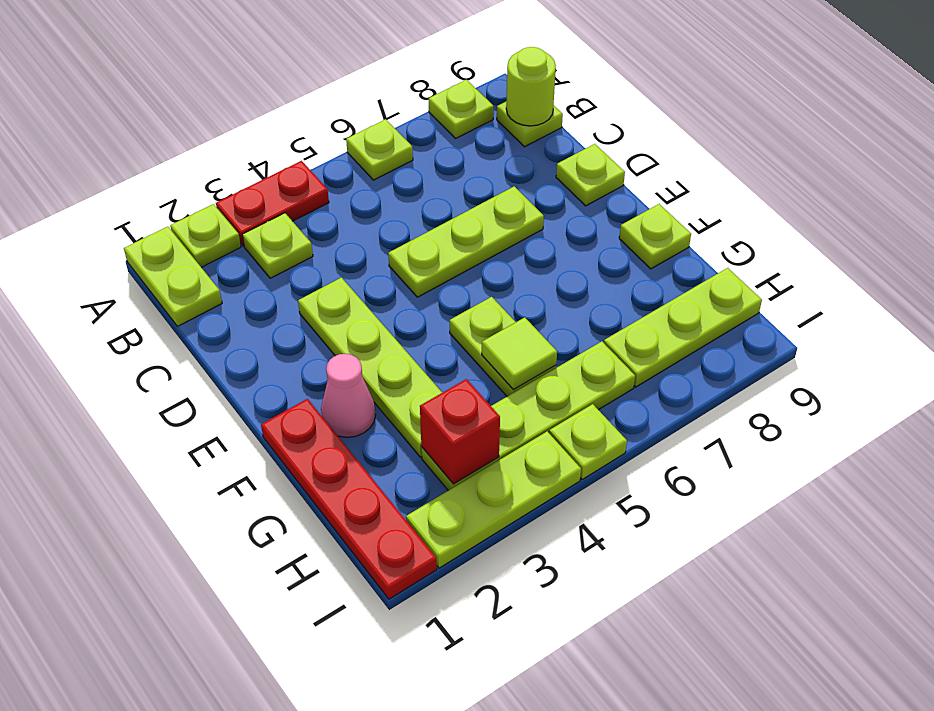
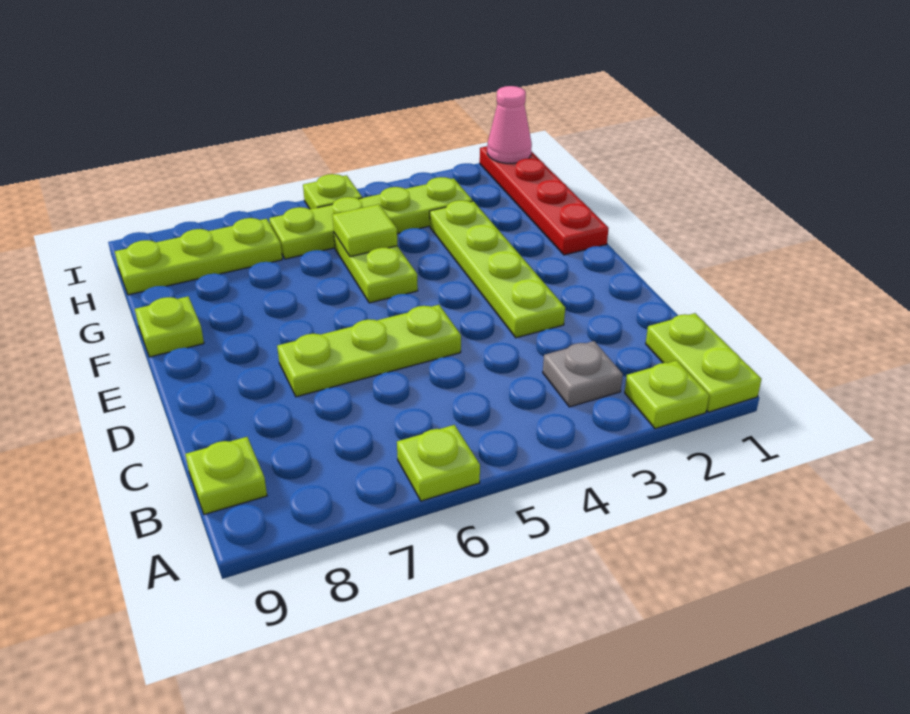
red plate A3:A4 level 1 -> none
lime plate A8 level 1 -> none
lime plate B3 level 1 -> grey plate B3 level 1
lime round brick B9 level 2 -> none
lime plate D9 level 1 -> none
pink cone F2 level 1 -> pink cone I1 level 2
red brick H3 level 2 -> none
lime plate I2:I4 level 1 -> none

